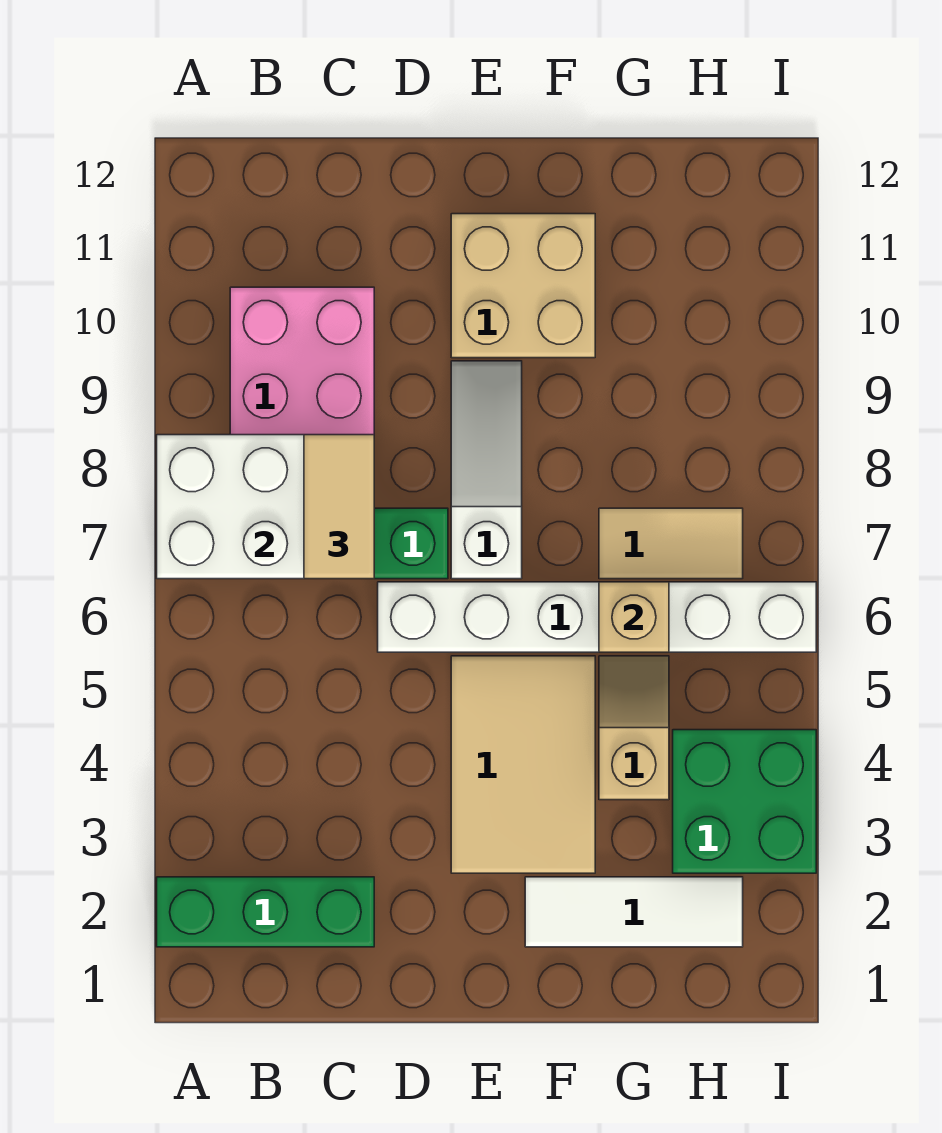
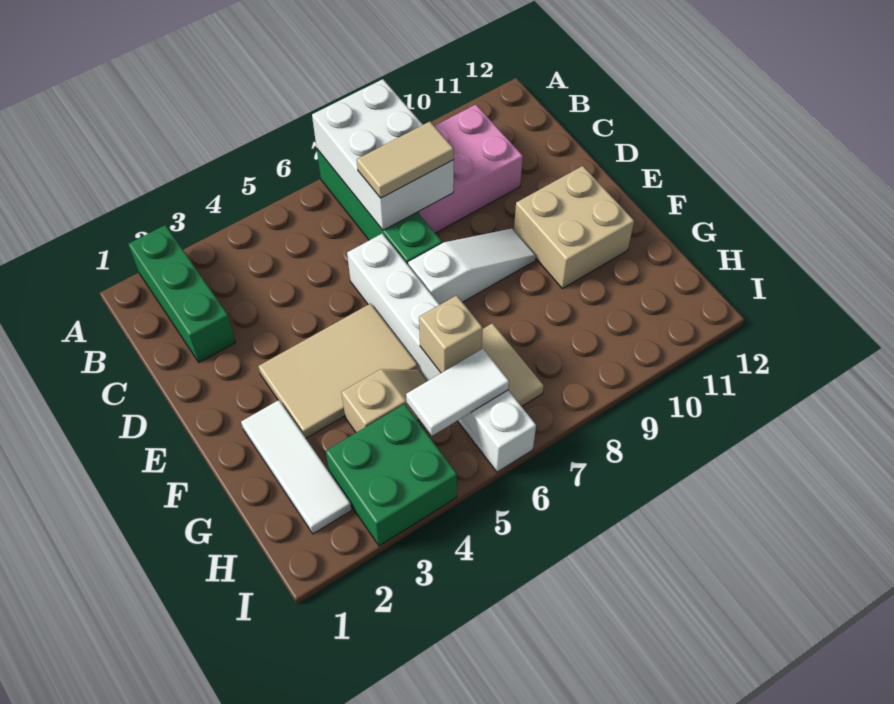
none -> white tile H5:H6 level 2

